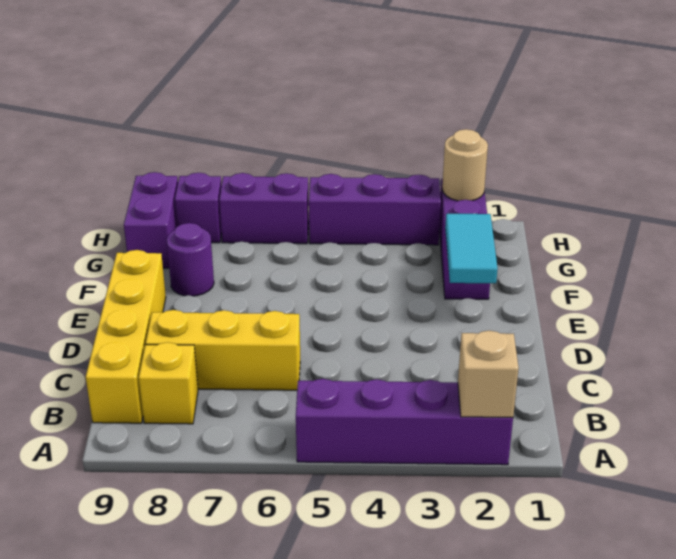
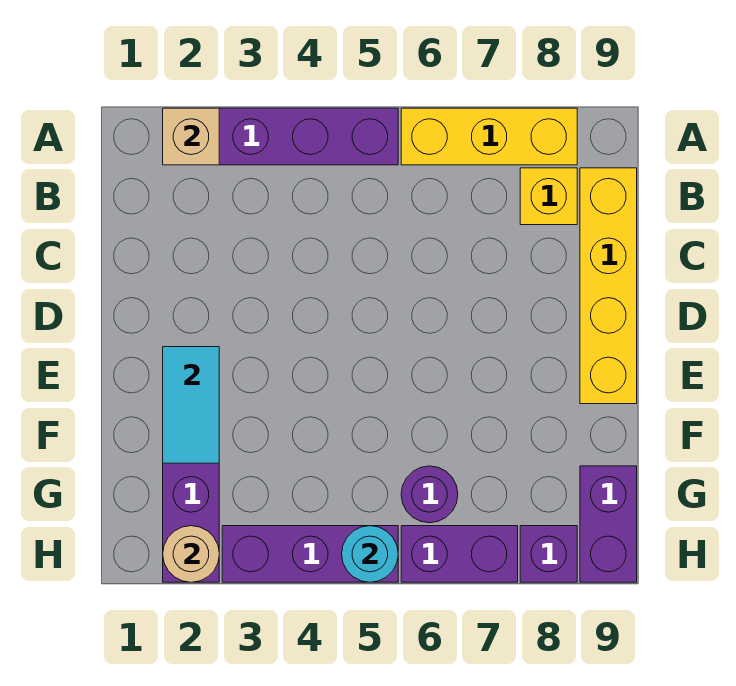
yellow brick C6:C8 level 1 -> yellow brick A6:A8 level 1
purple round brick F8 level 1 -> purple round brick G6 level 1
none -> cyan round brick H5 level 2

